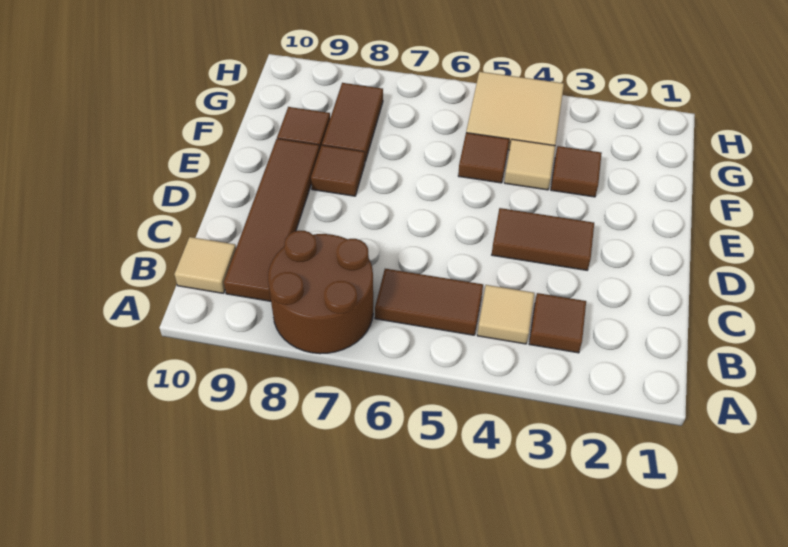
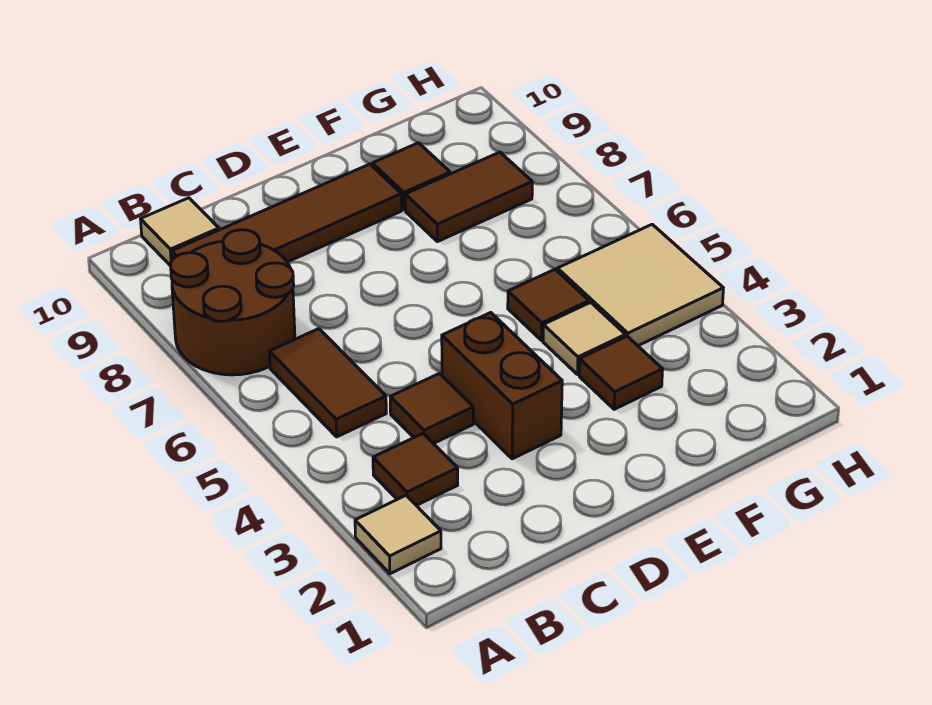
tan tile B4 level 1 -> tan tile A2 level 1
brown tile D3:D4 level 1 -> brown brick D3:D4 level 1
brown tile E8 level 1 -> brown tile C4 level 1

